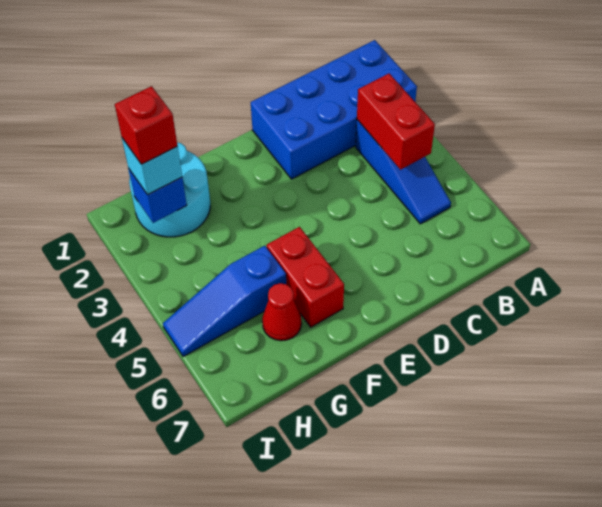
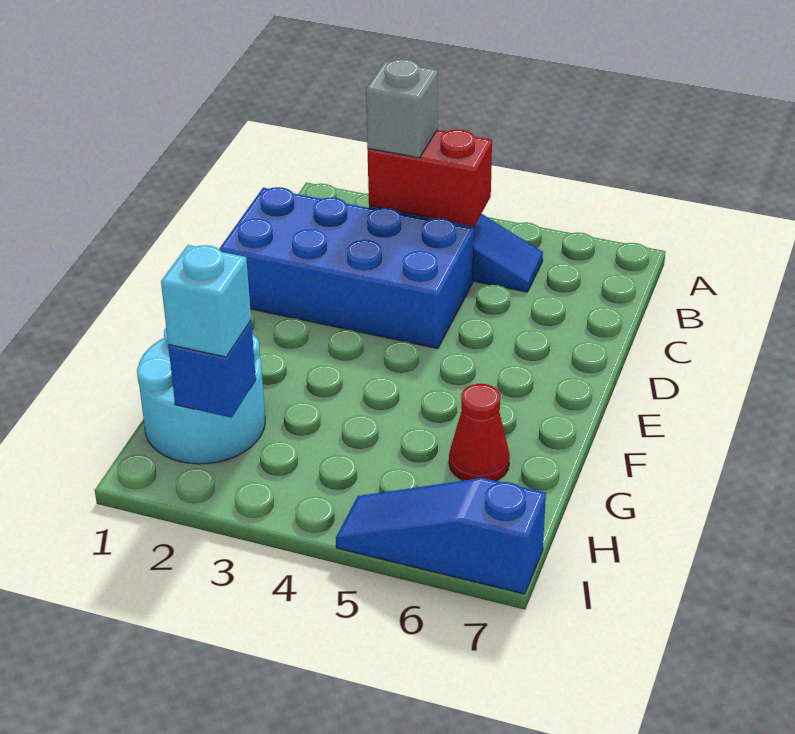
blue brick A1:D2 level 1 -> blue brick C1:D4 level 1
none -> grey brick B3 level 3
red brick F5:F6 level 1 -> none
blue slope G5:I5 level 1 top G -> blue slope I5:I7 level 1 top 7
red brick H2 level 4 -> none

